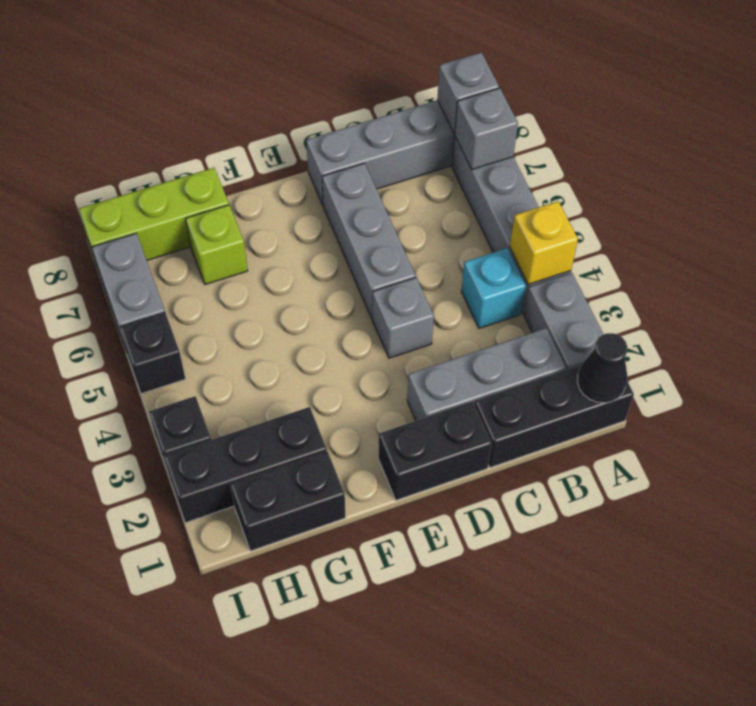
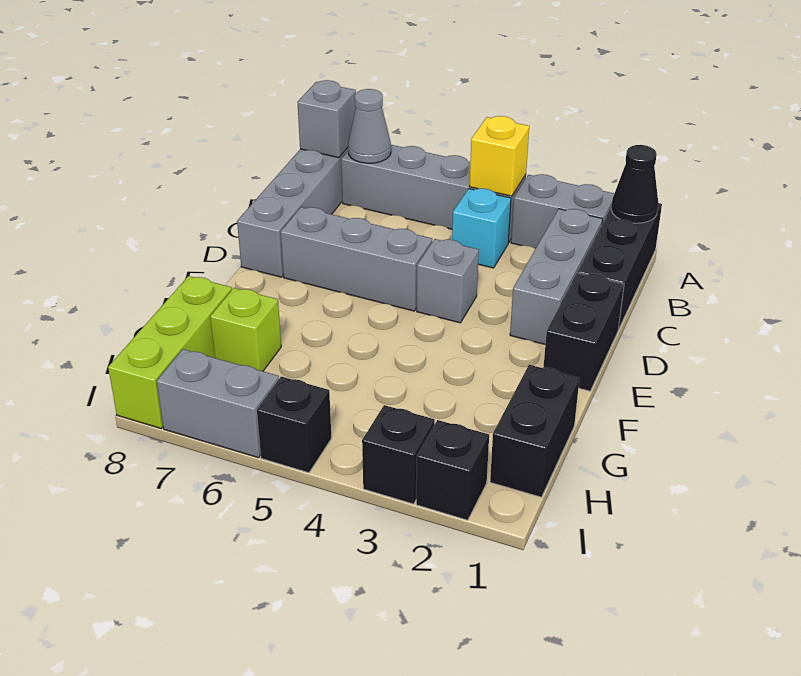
grey brick A7 level 2 -> grey cone A7 level 2
black brick G2:I2 level 1 -> black brick I2 level 1

